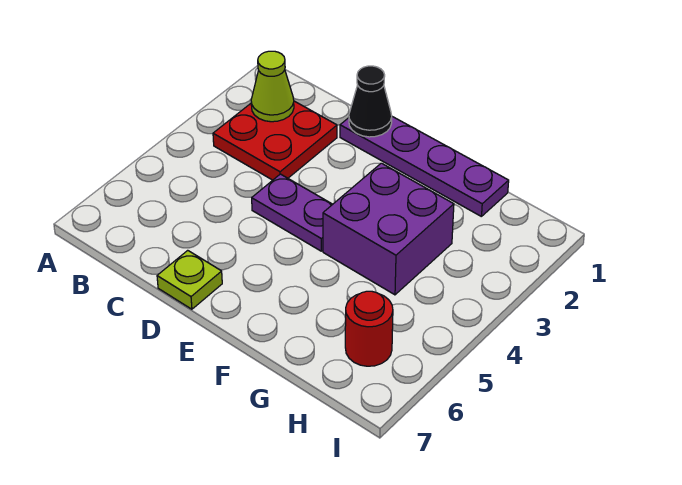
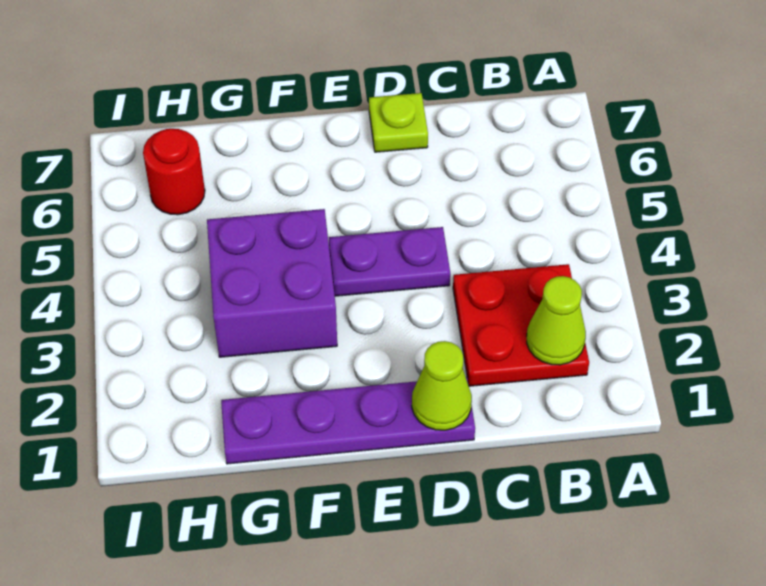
black cone D1 level 2 -> lime cone D1 level 2

